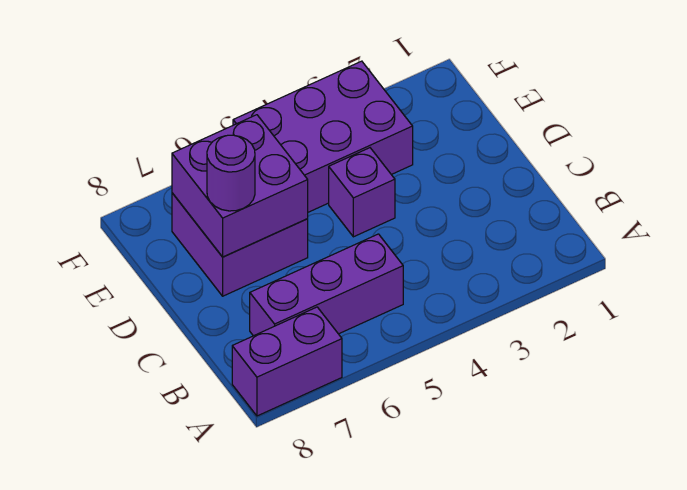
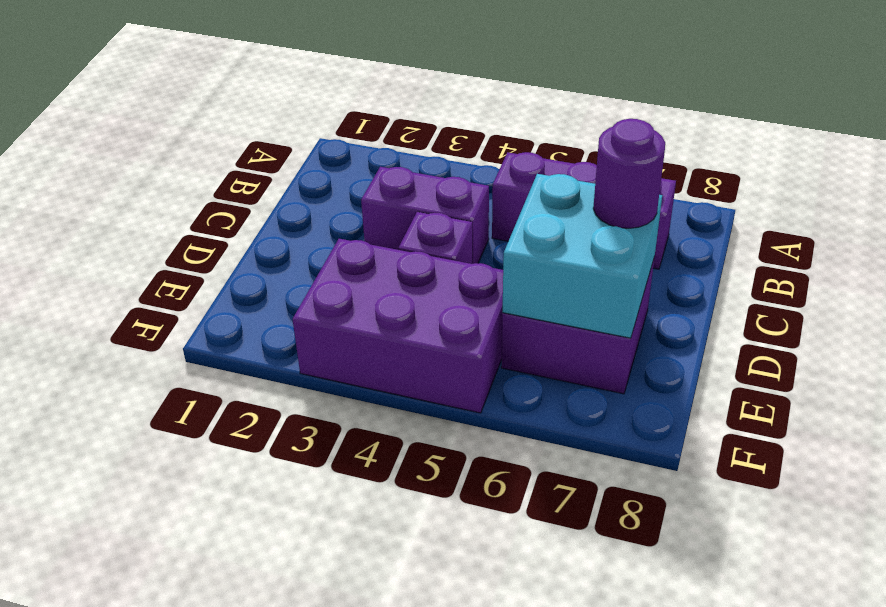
purple brick A7:A8 level 1 -> purple brick C3:C4 level 1
purple brick D6:E7 level 2 -> cyan brick D6:E7 level 2

